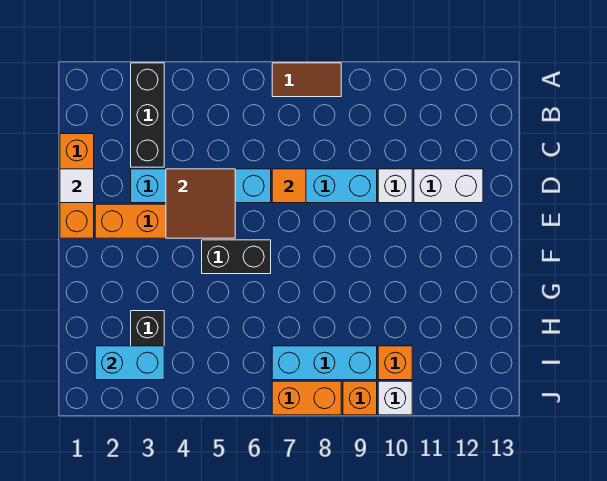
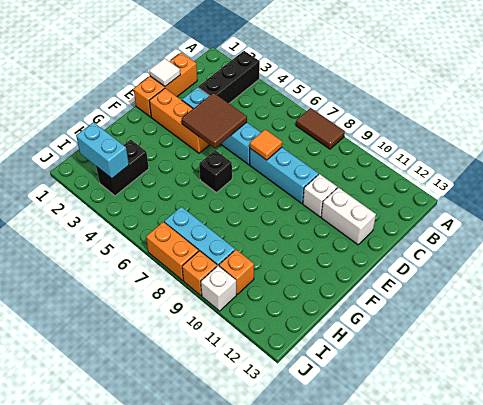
black brick F5:F6 level 1 -> black brick F6 level 1

